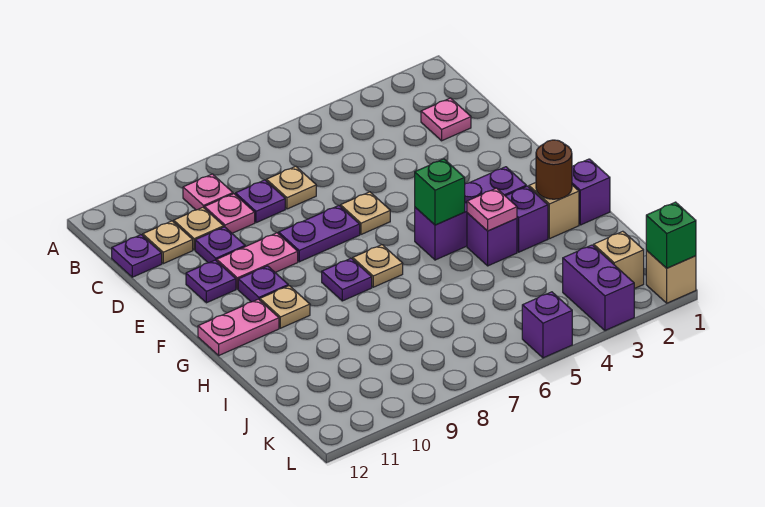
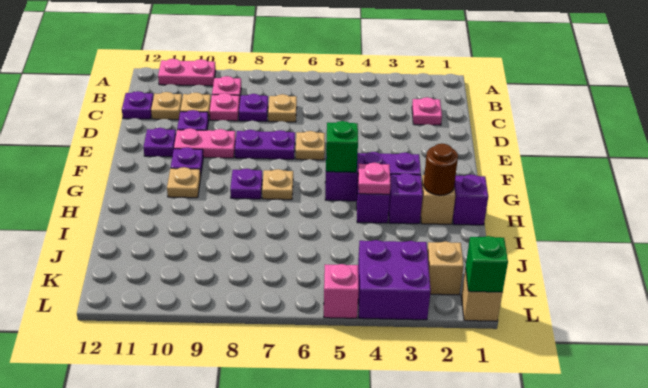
pink plate G11:G12 level 1 -> pink plate A10:A11 level 1
purple brick K3:L3 level 1 -> purple brick K3:L4 level 1
purple brick L5 level 1 -> pink brick L5 level 1

